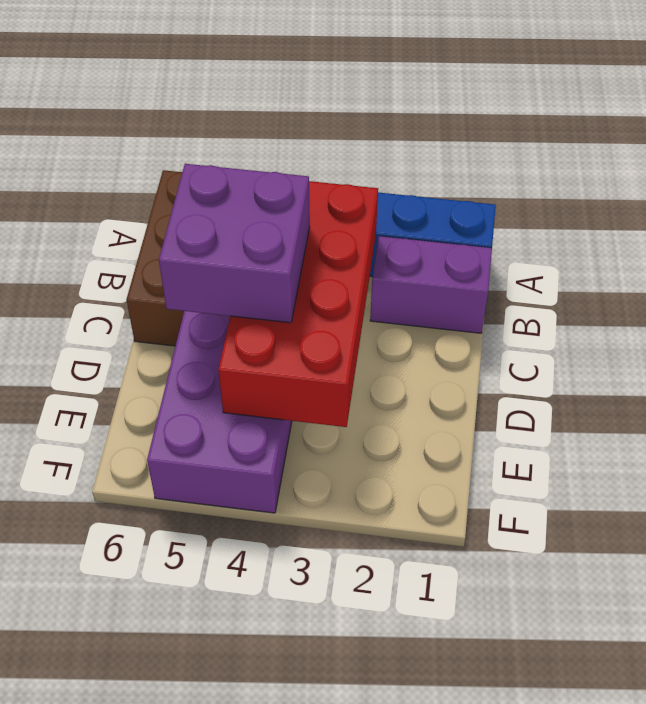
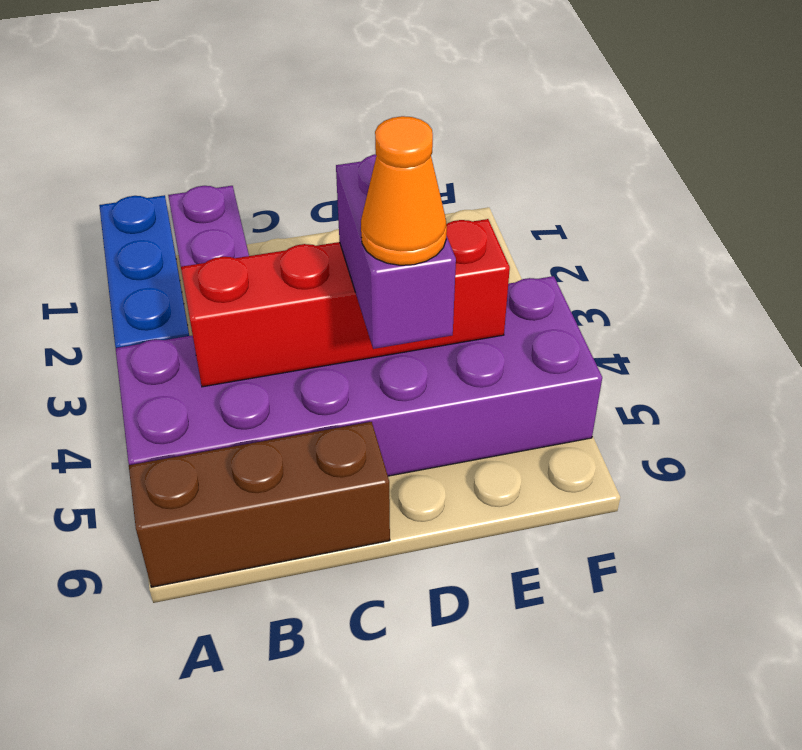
red brick B3:E4 level 2 -> red brick B4:E4 level 2
purple brick C4:D5 level 3 -> purple brick D4:D5 level 3
none -> orange cone D5 level 4

